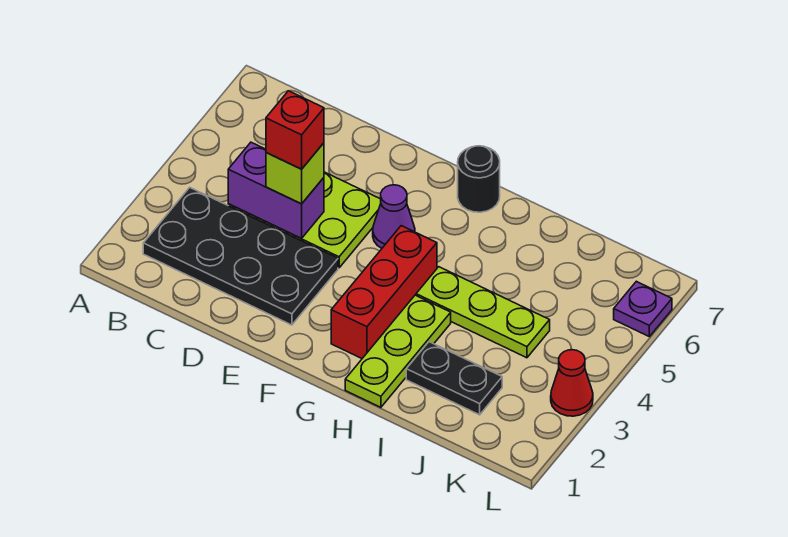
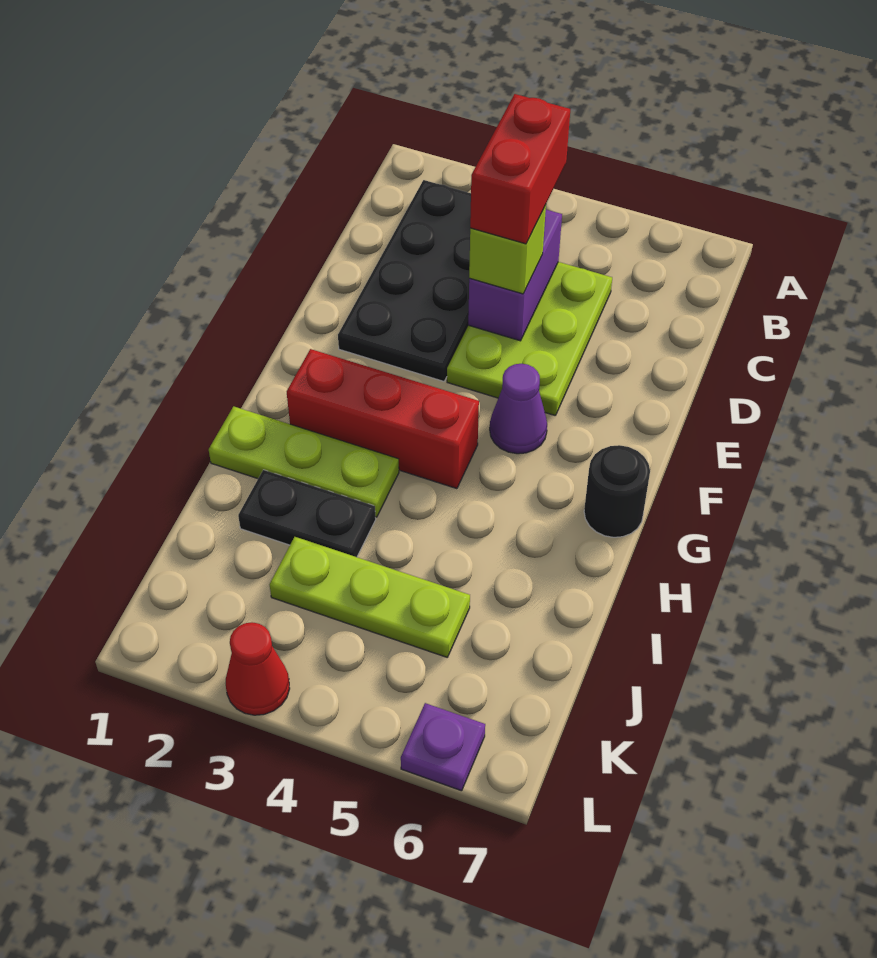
red brick D4 level 4 -> red brick C4:D4 level 4
lime plate H4:J4 level 1 -> lime plate J3:J5 level 1
black plate I2:J2 level 1 -> black plate I2:I3 level 1

